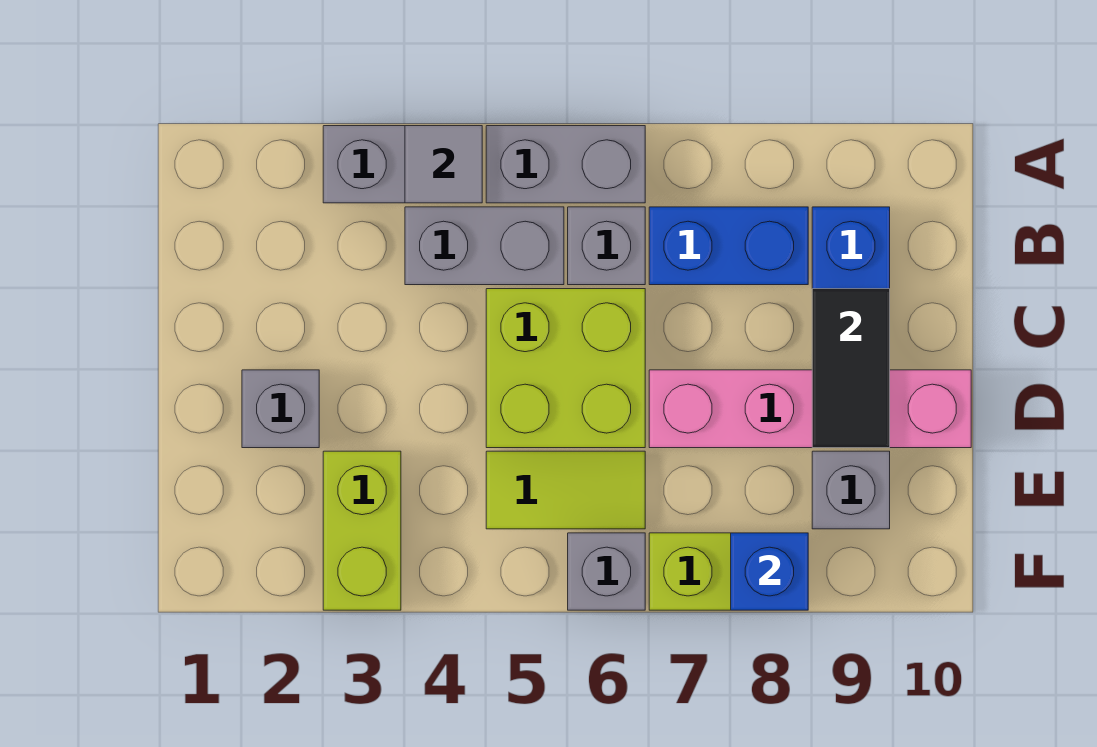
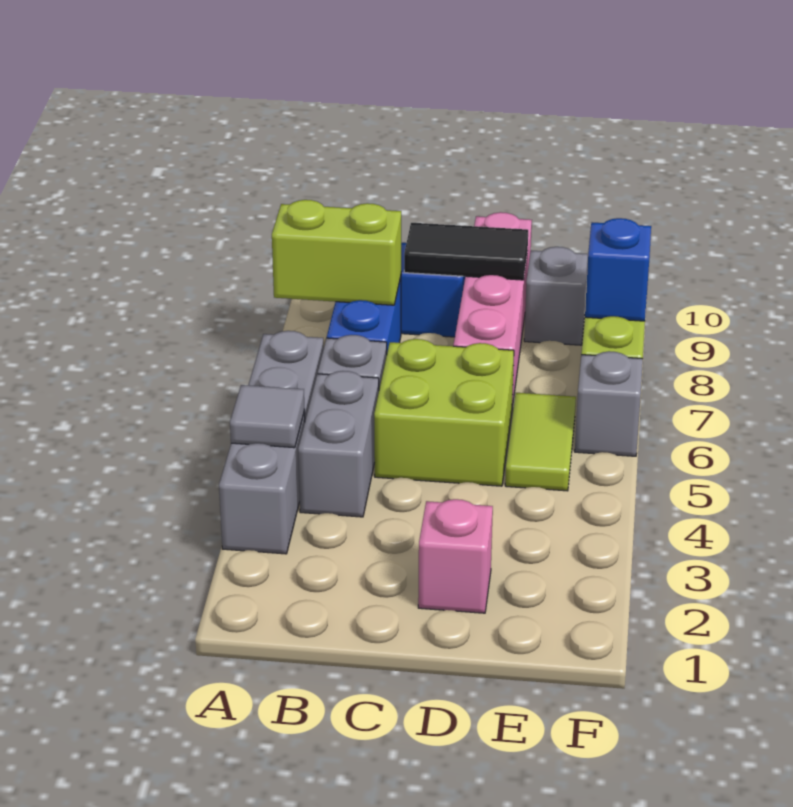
grey brick D2 level 1 -> pink brick D2 level 1
lime brick E3:F3 level 1 -> lime brick A8:B8 level 2

